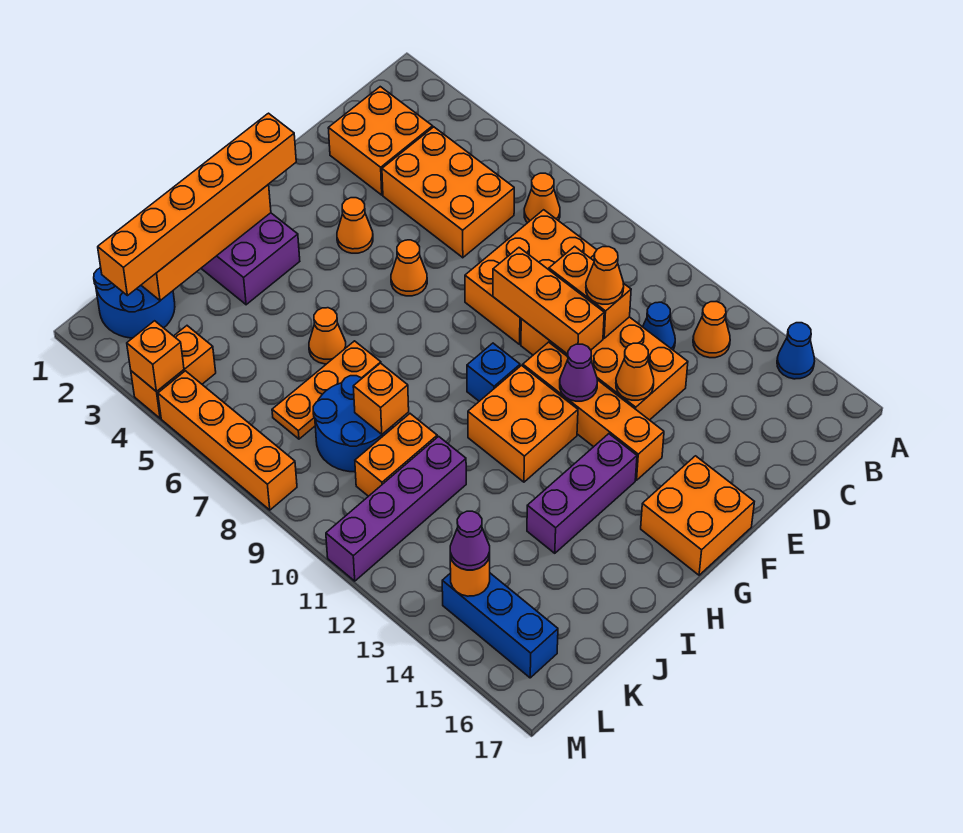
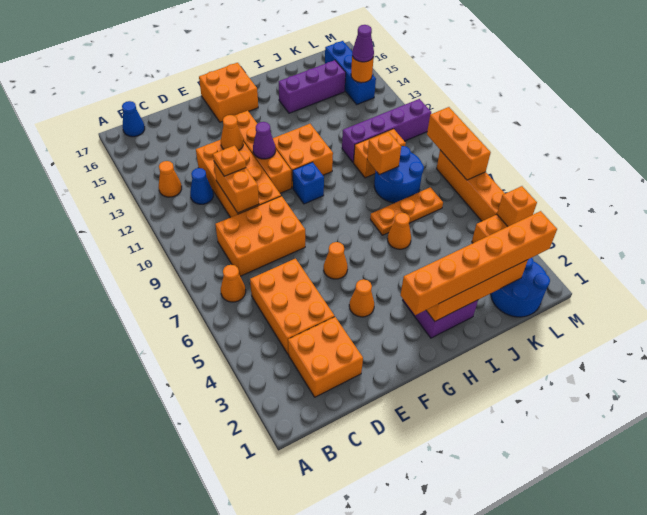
blue cone A15 level 1 -> blue cone B17 level 1
orange cone D11 level 3 -> orange plate D11 level 3
orange brick E9:E11 level 2 -> orange brick M7:M9 level 2
purple brick G14:I14 level 1 -> purple brick I15:K15 level 1

